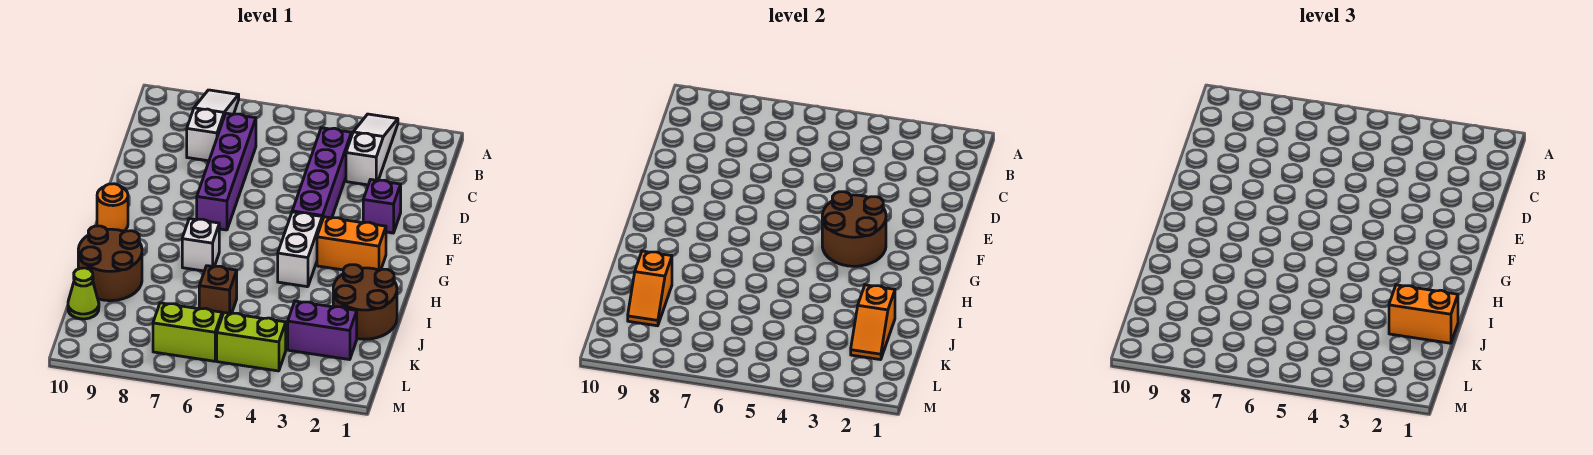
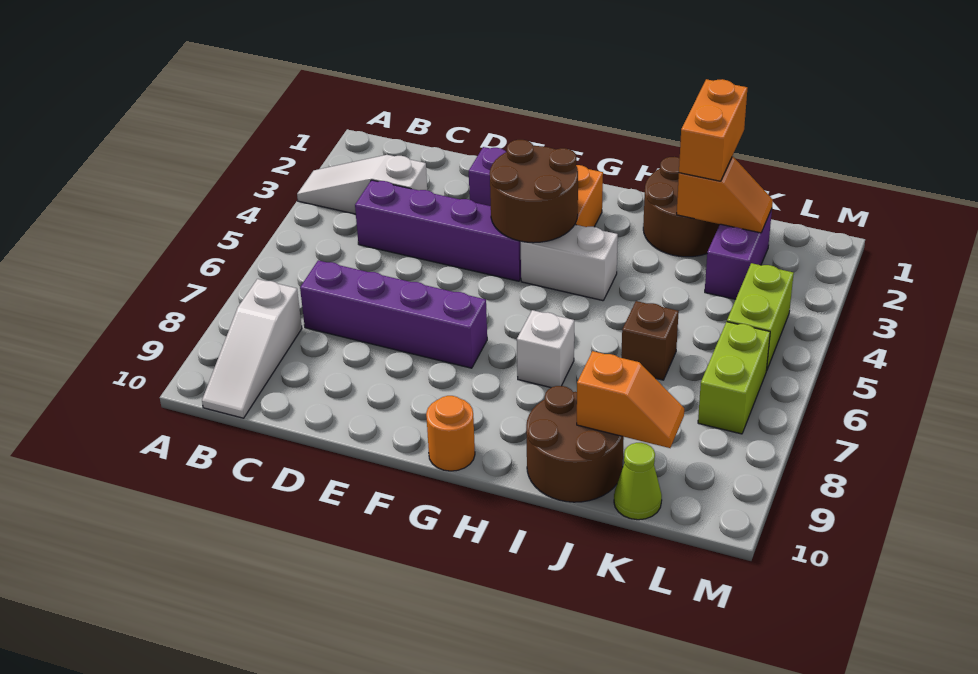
white slope A8:C8 level 1 top C -> white slope B8:B10 level 1 top 8

